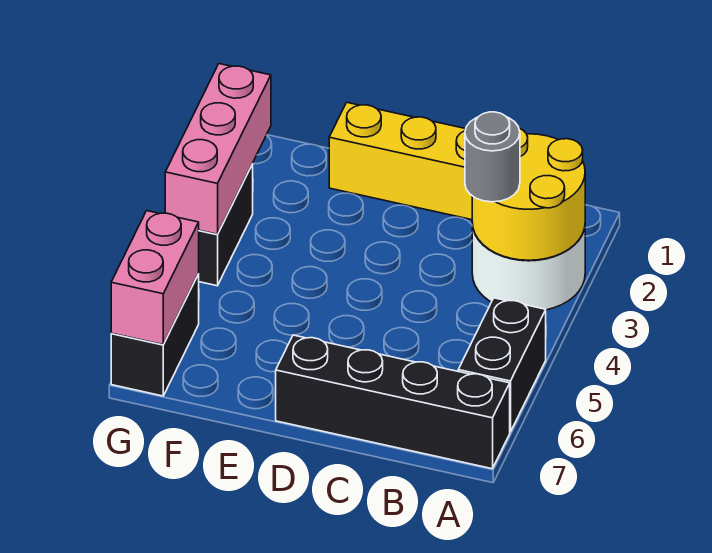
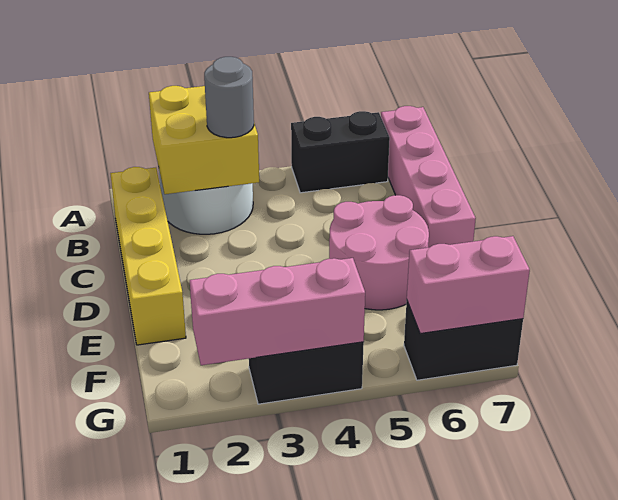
yellow round brick A2:B3 level 2 -> yellow brick A2:B3 level 2
black brick A7:D7 level 1 -> pink brick A7:D7 level 1
none -> pink round brick D5:E6 level 1

